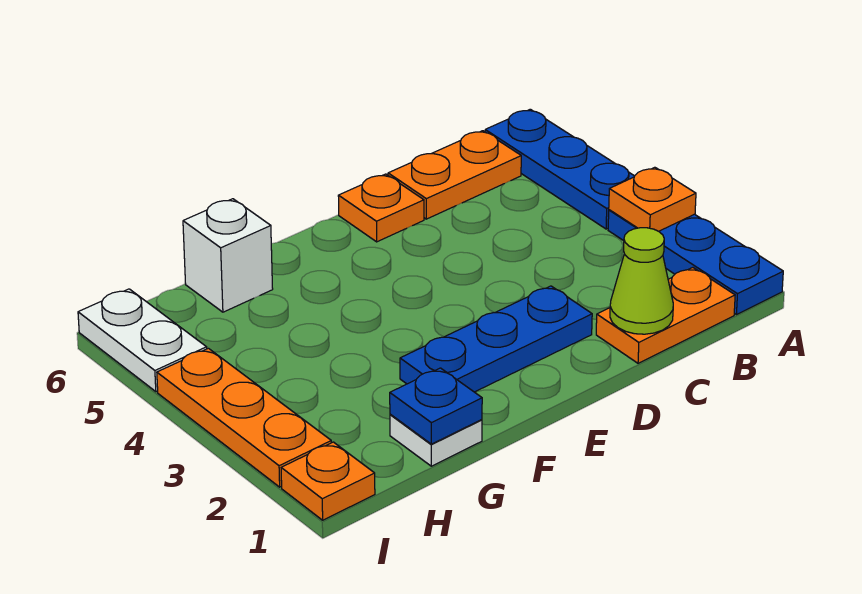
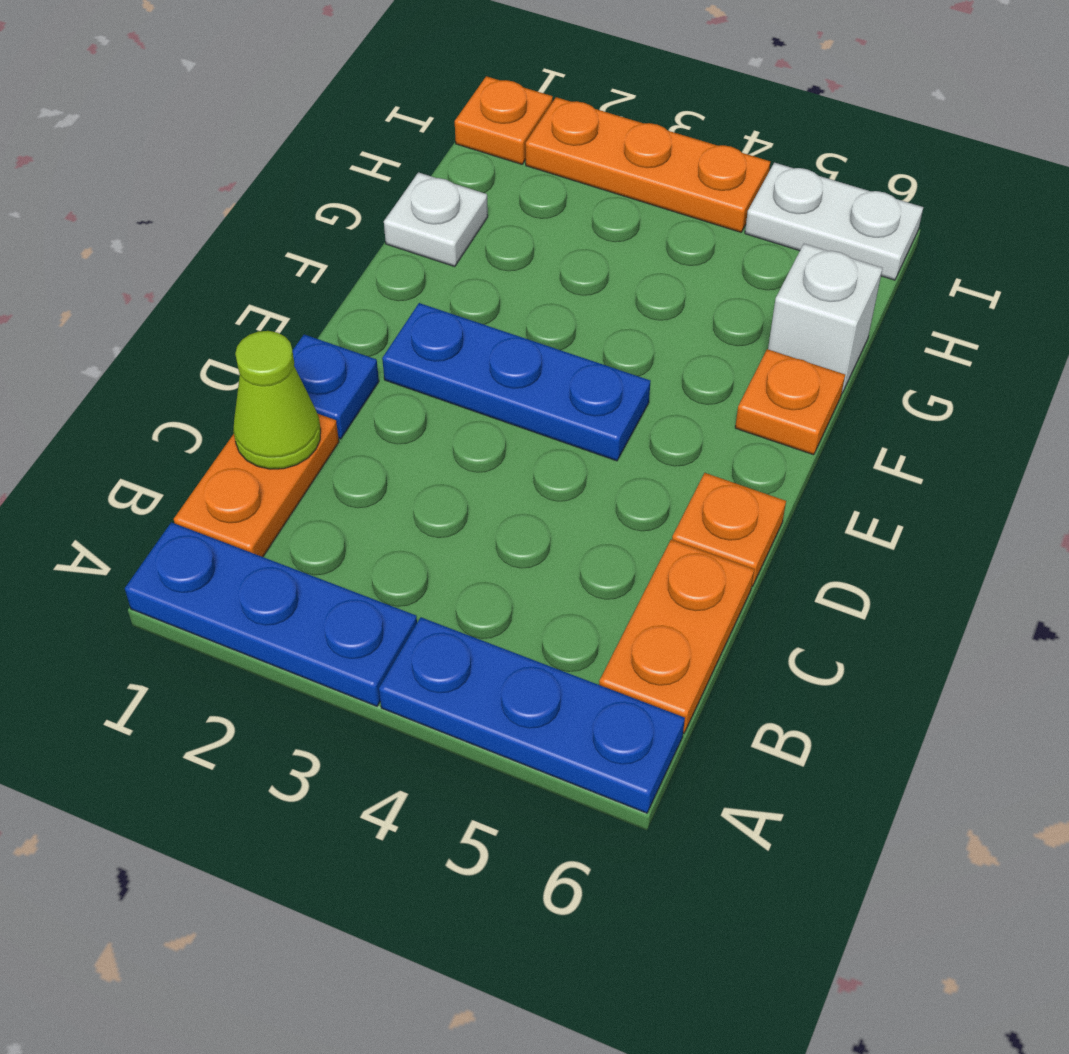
orange plate A3 level 2 -> orange plate F6 level 1
blue plate D2:F2 level 1 -> blue plate E2:E4 level 1
blue plate G1 level 2 -> blue plate D1 level 1

